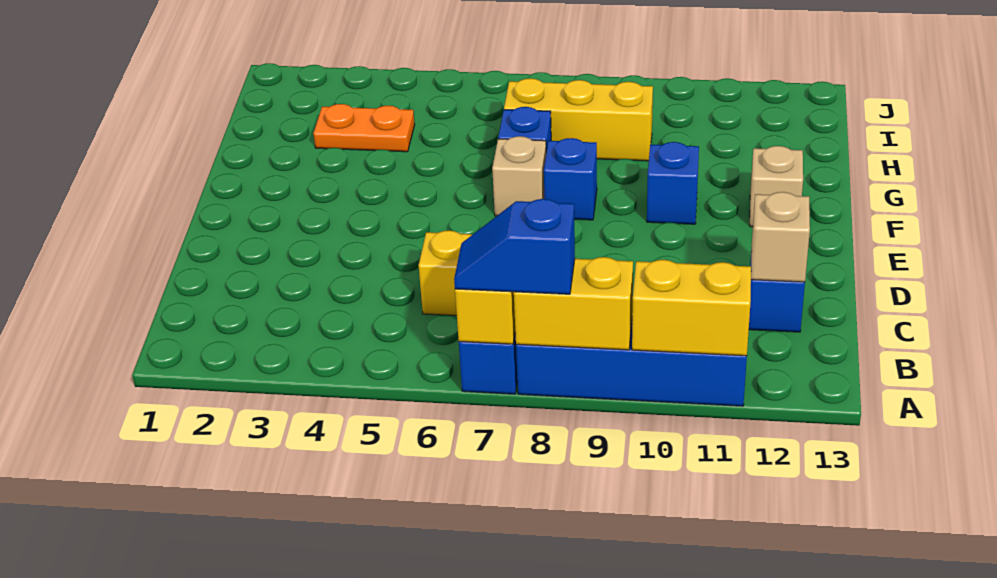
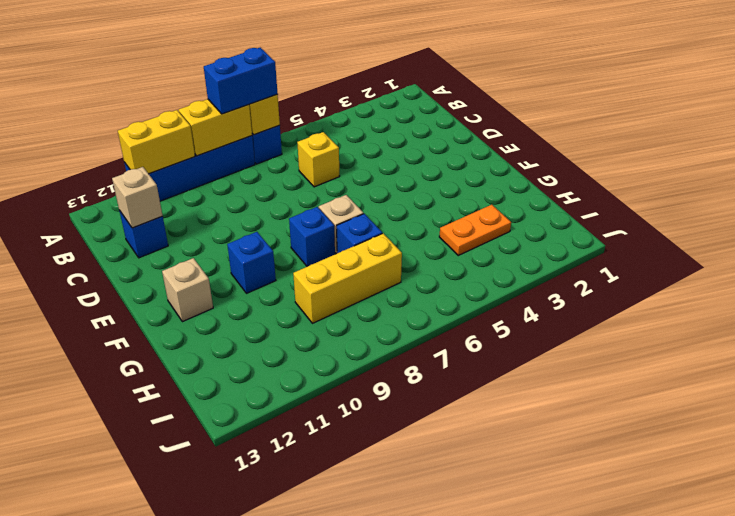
blue slope A7:A8 level 3 top 8 -> blue brick A7:A8 level 3

